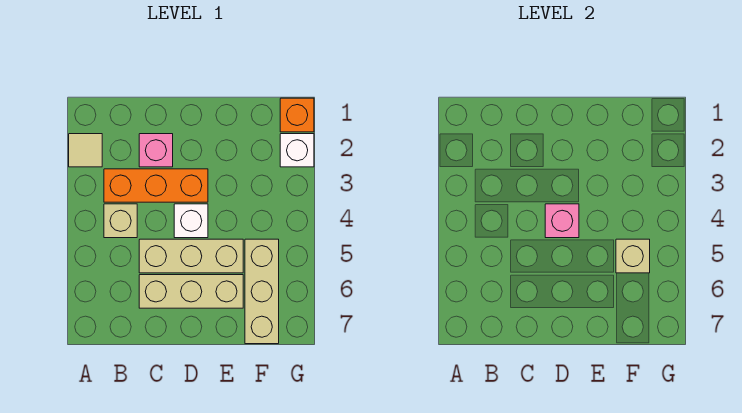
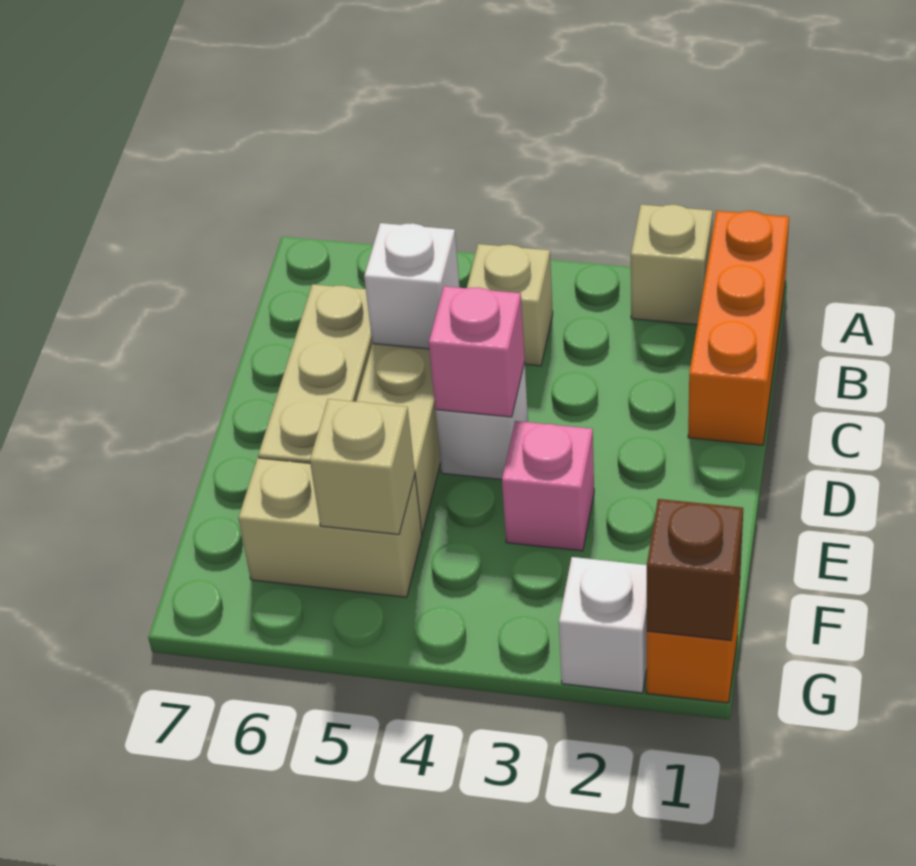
tan tile A2 level 1 -> tan brick A2 level 1
orange brick B3:D3 level 1 -> orange brick A1:C1 level 1
pink brick C2 level 1 -> pink brick E3 level 1
none -> white brick C5 level 2
tan brick F5:F7 level 1 -> tan brick F5:F6 level 1
none -> brown brick G1 level 2

